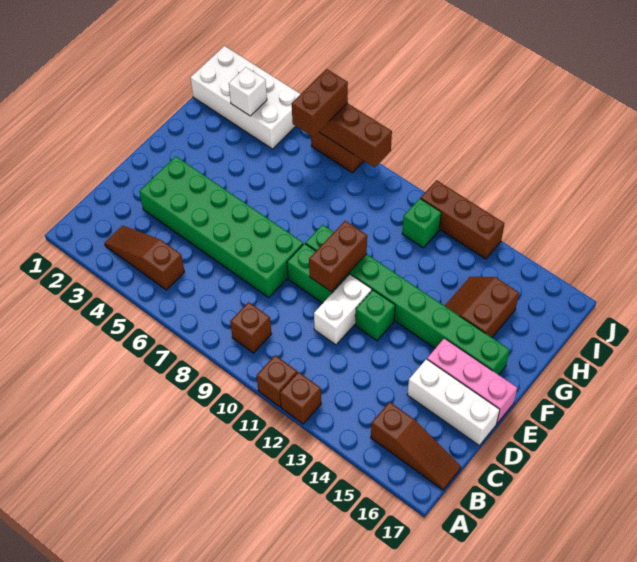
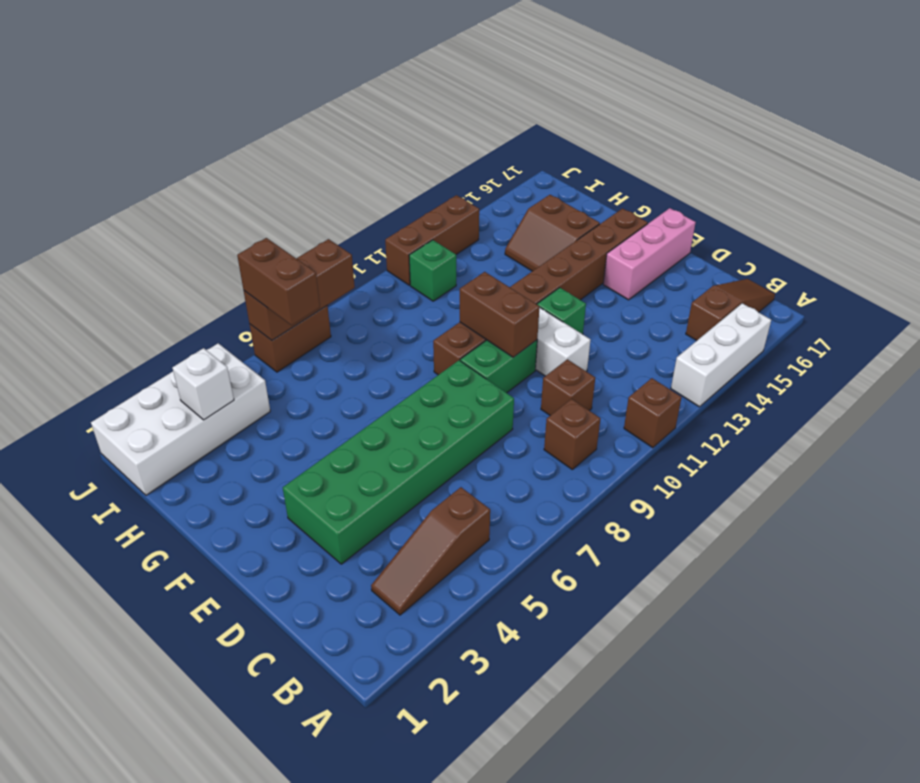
brown brick A12 level 1 -> brown brick C10 level 1
white brick D15:D17 level 1 -> white brick A13:A15 level 1
green brick F9:F16 level 1 -> brown brick F9:F16 level 1

